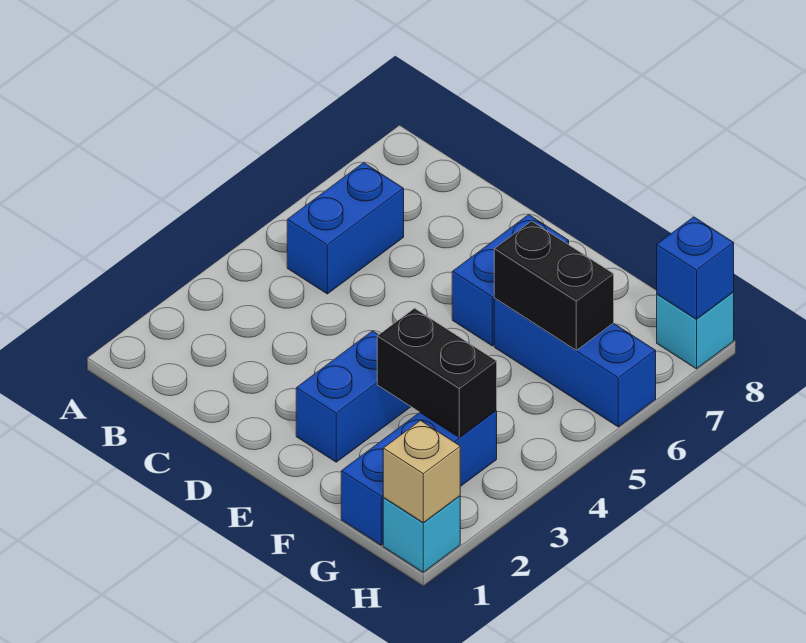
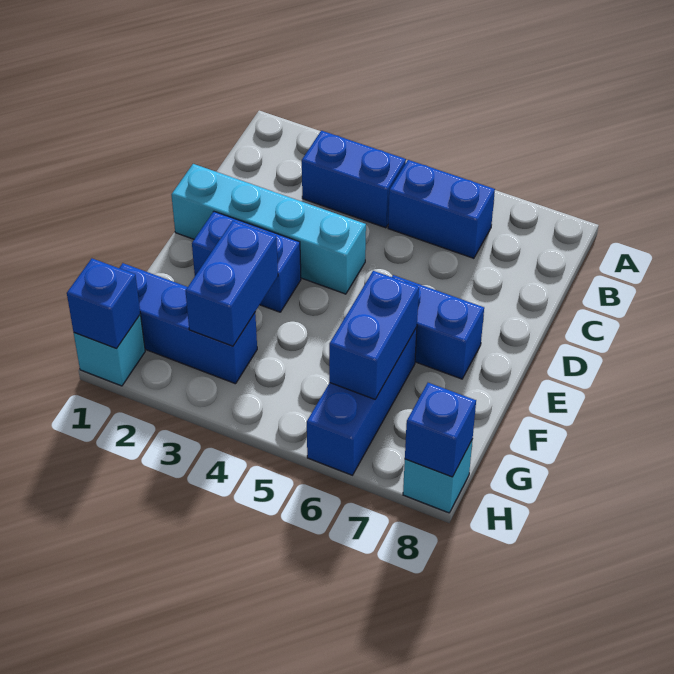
none -> blue brick B3:B4 level 1
none -> cyan brick D1:D4 level 1
black brick F3:G3 level 2 -> blue brick F3:G3 level 2
black brick F6:G6 level 2 -> blue brick F6:G6 level 2
tan brick H1 level 2 -> blue brick H1 level 2

